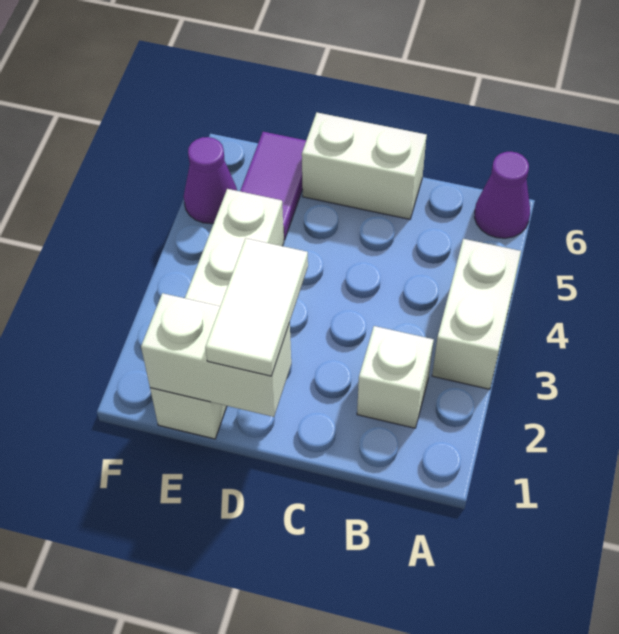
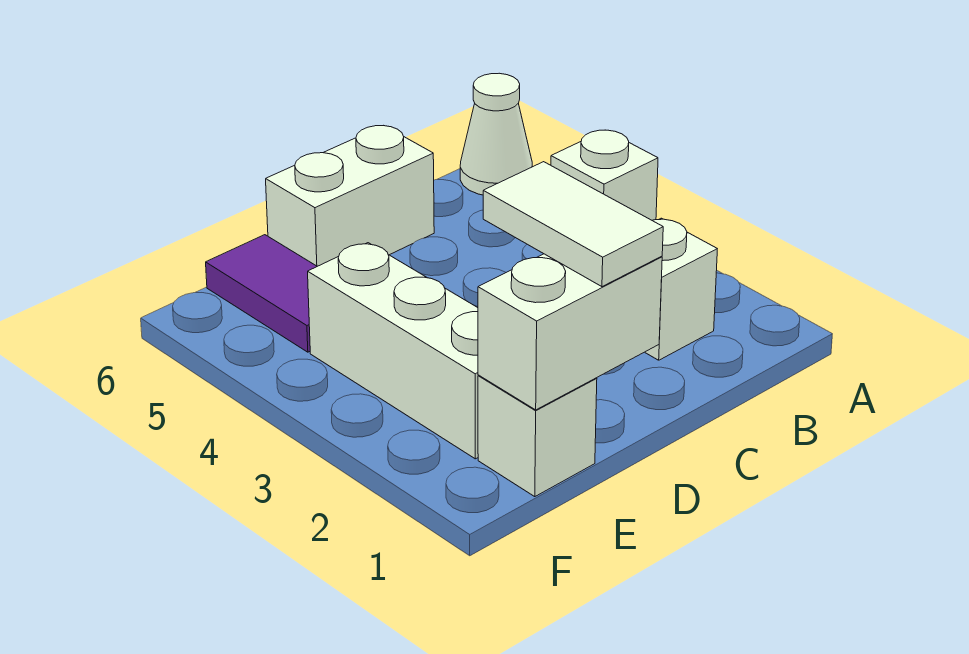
white brick A3:A4 level 1 -> white brick A4 level 1
purple cone A6 level 1 -> white cone A6 level 1
purple cone F5 level 1 -> none

